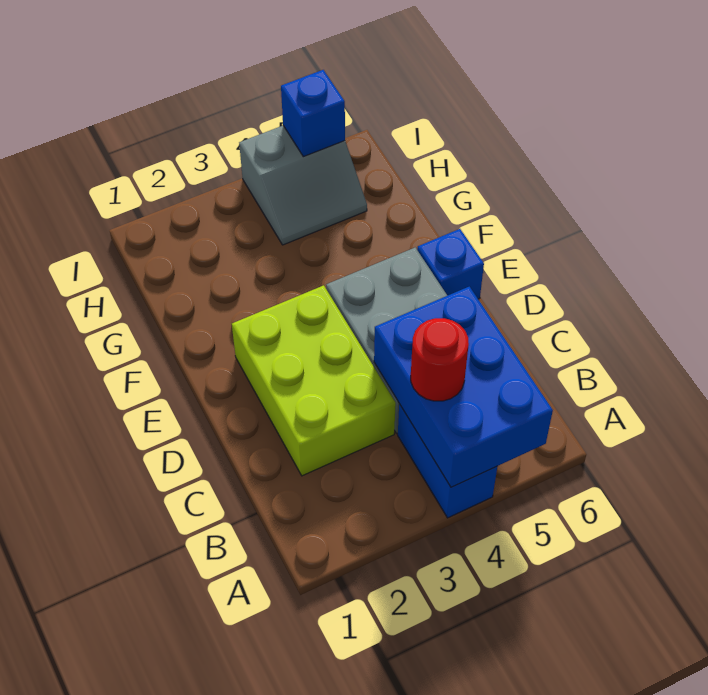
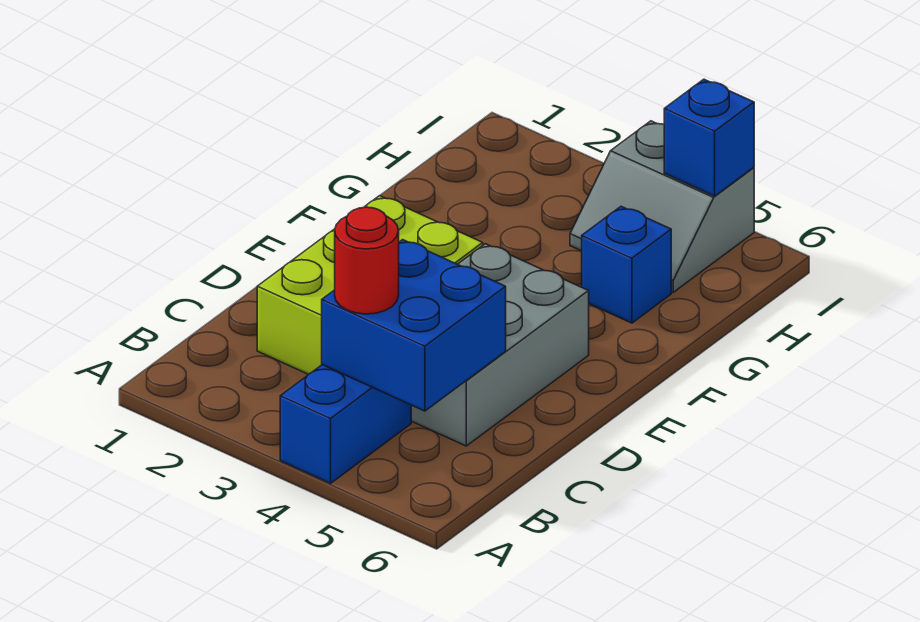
blue brick A4:C5 level 2 -> blue brick B4:C5 level 2
blue brick E6 level 1 -> blue brick G5 level 1

